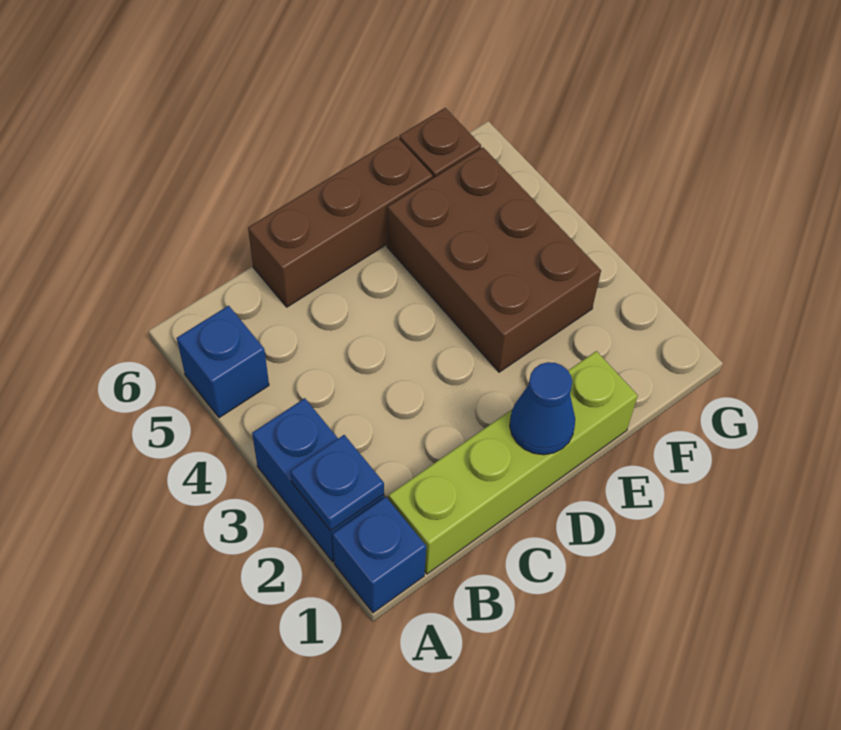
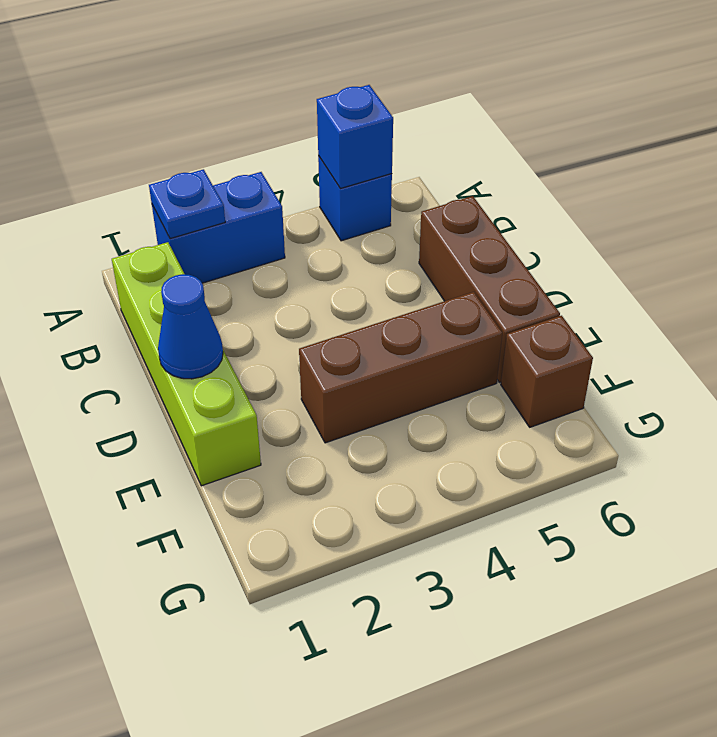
blue brick A1 level 1 -> blue brick A5 level 2
brown brick E3:F5 level 1 -> brown brick E3:E5 level 1

